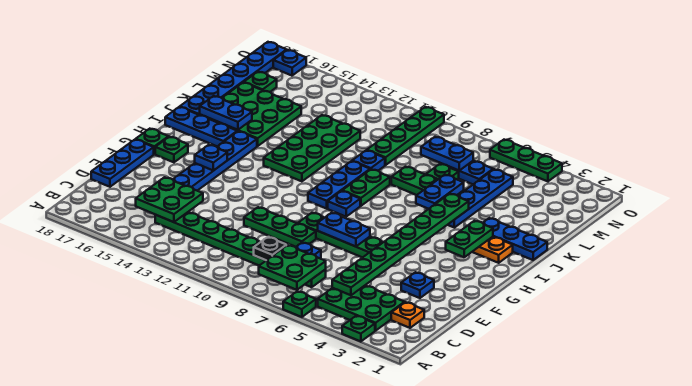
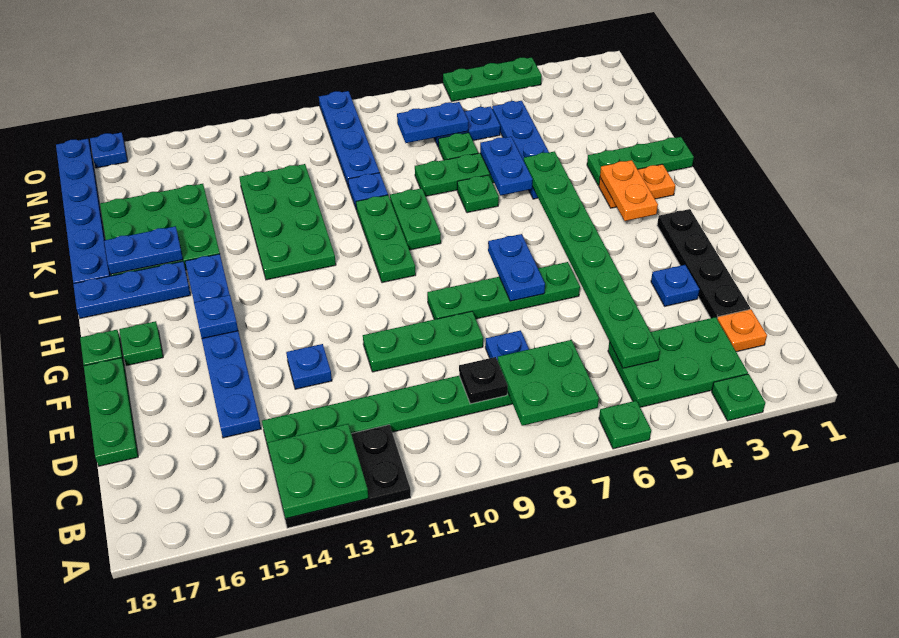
none -> black plate A12:B14 level 1
green plate C14:D15 level 2 -> green plate A13:B14 level 2
none -> black plate D2:G2 level 1
blue plate D18:F18 level 1 -> green plate D18:F18 level 1
blue plate F7:F8 level 2 -> blue plate F7:G7 level 2
green plate H3:I3 level 2 -> orange plate H3:I3 level 2
blue plate H9 level 1 -> blue plate E13 level 1
blue plate H10:J10 level 1 -> green plate H10:J10 level 1
blue plate J1:J3 level 1 -> green plate J1:J3 level 1
green plate L10:O10 level 1 -> blue plate L10:O10 level 1
green plate M17 level 1 -> green plate J7 level 1

